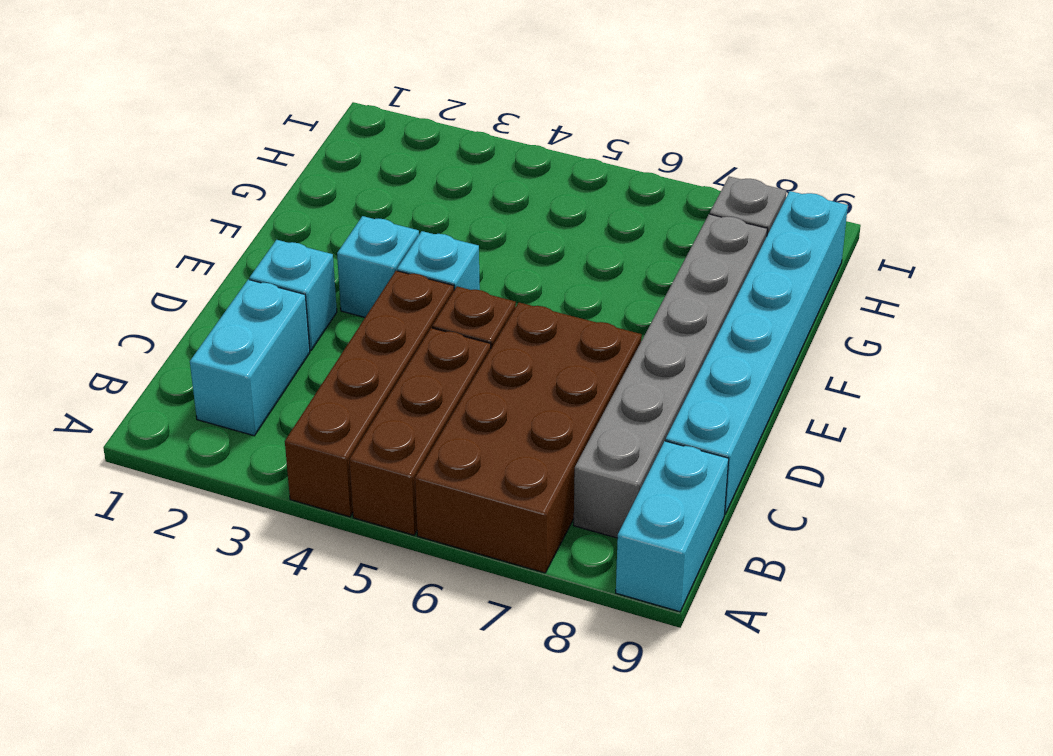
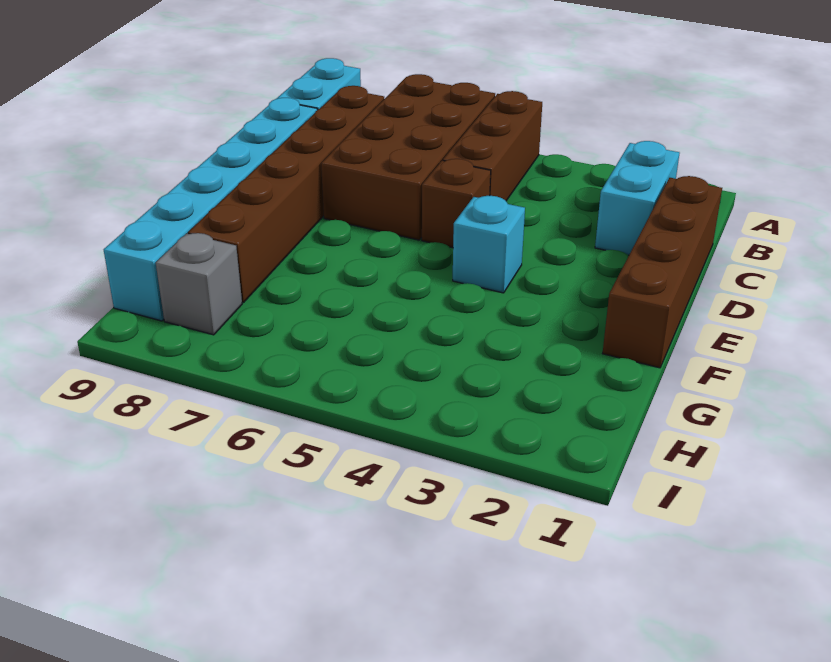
brown brick A4:D4 level 1 -> brown brick C1:F1 level 1
grey brick B8:G8 level 1 -> brown brick B8:G8 level 1
cyan brick D2 level 1 -> none
cyan brick E3 level 1 -> none

